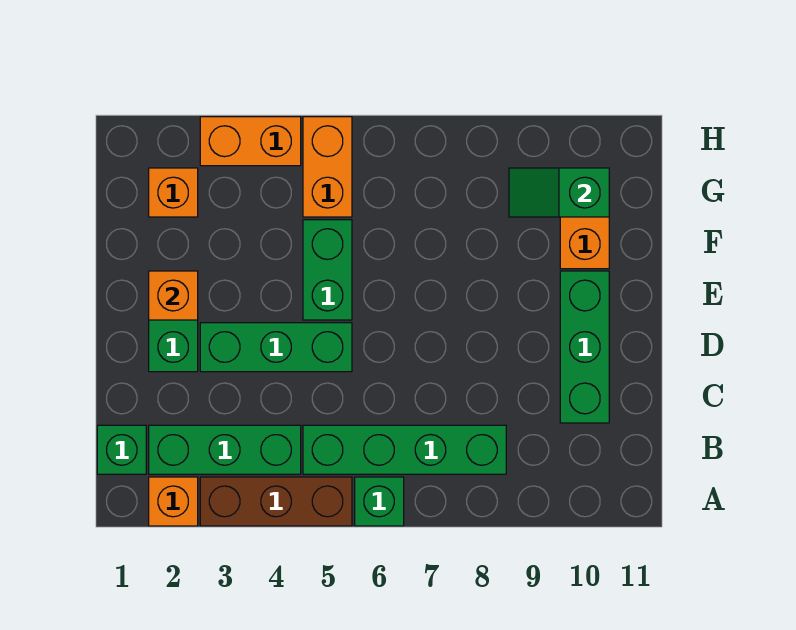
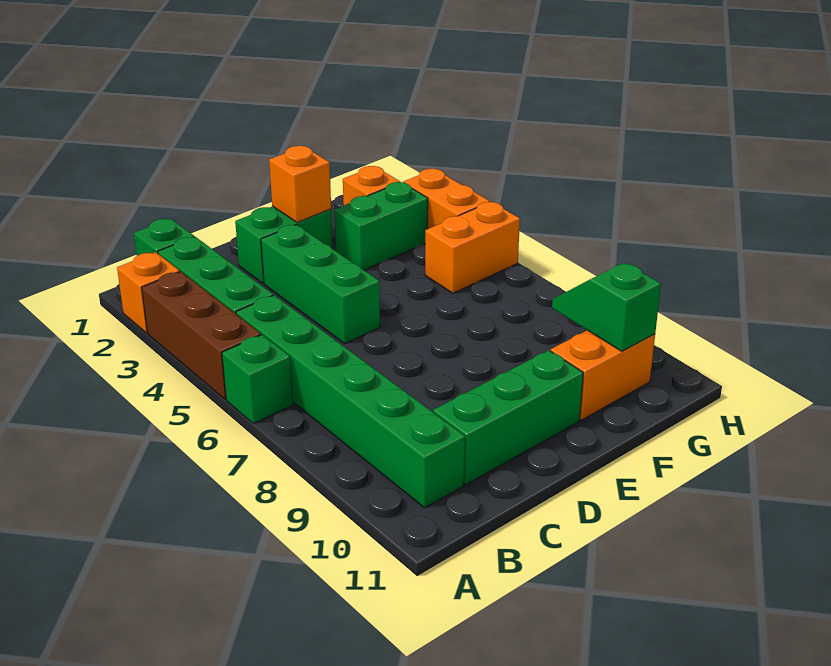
green brick B5:B8 level 1 -> green brick B5:B10 level 1
green brick E5:F5 level 1 -> green brick F3:G3 level 1

